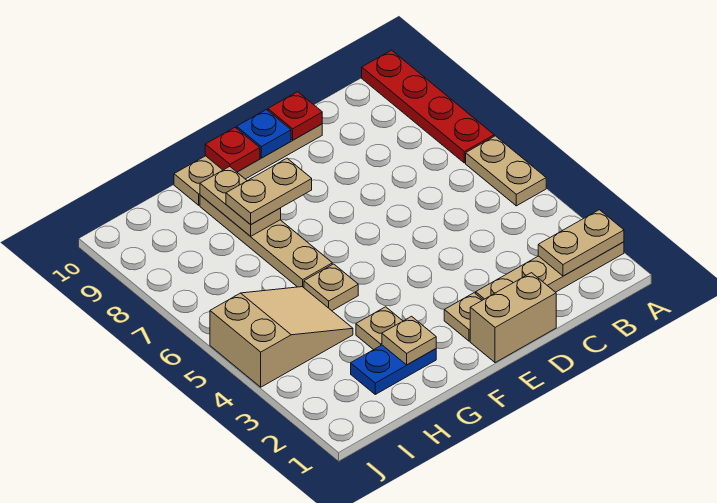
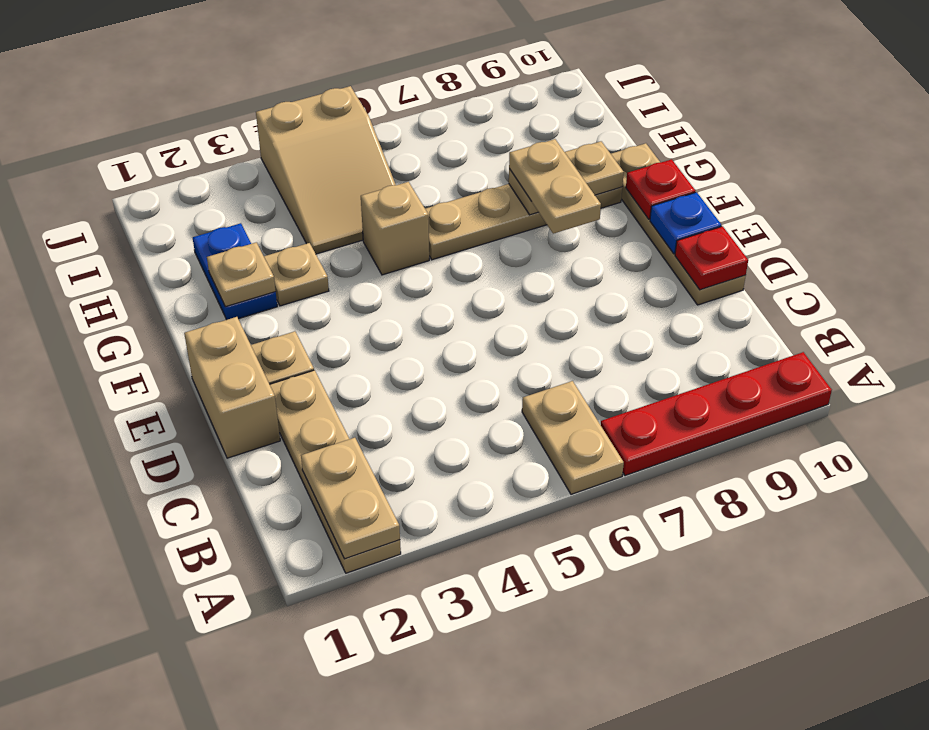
tan plate A5:A6 level 1 -> tan plate A6:B6 level 1
tan plate G5 level 1 -> tan brick G5 level 1

